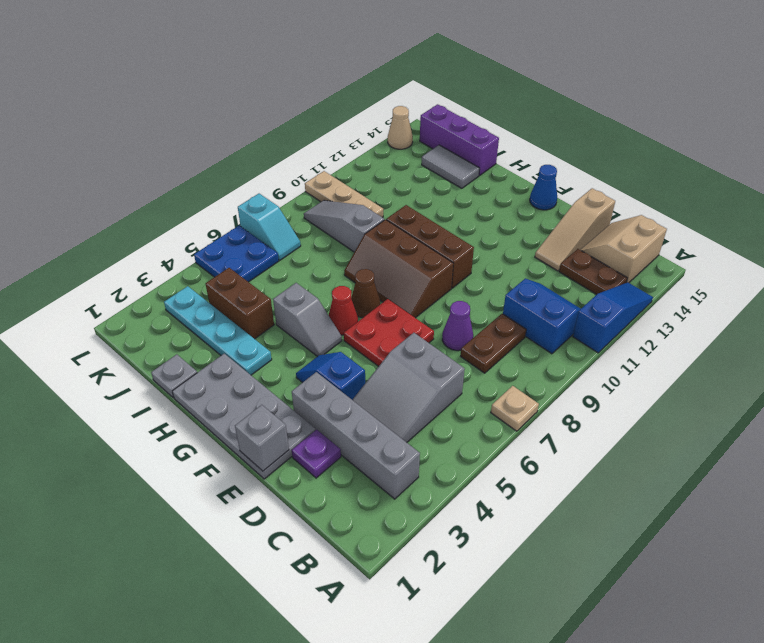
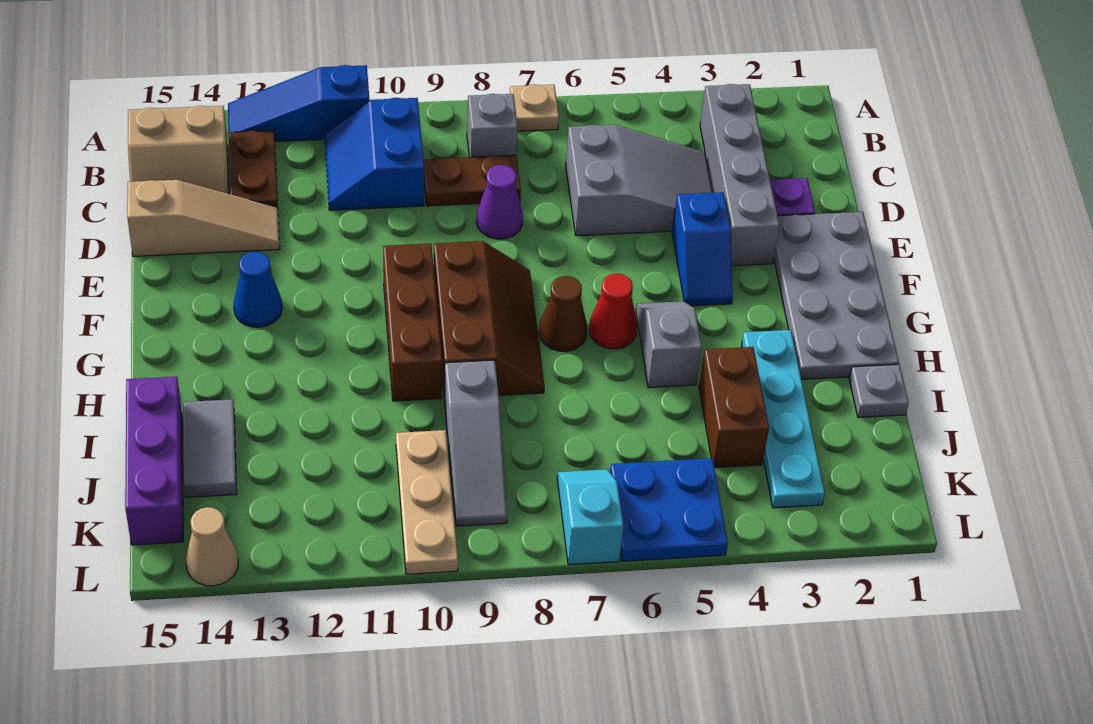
grey brick E1 level 2 -> grey brick B8 level 1
red plate E6:F7 level 1 -> none
blue cone F15 level 1 -> blue cone F13 level 1

